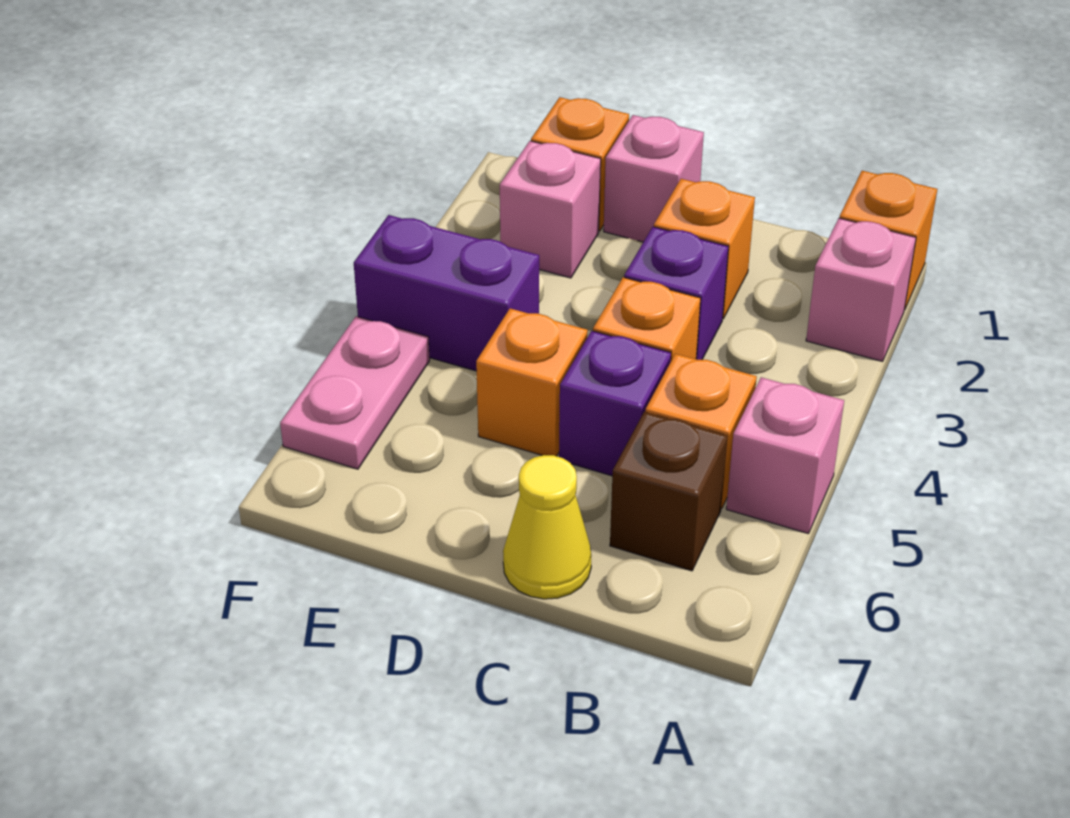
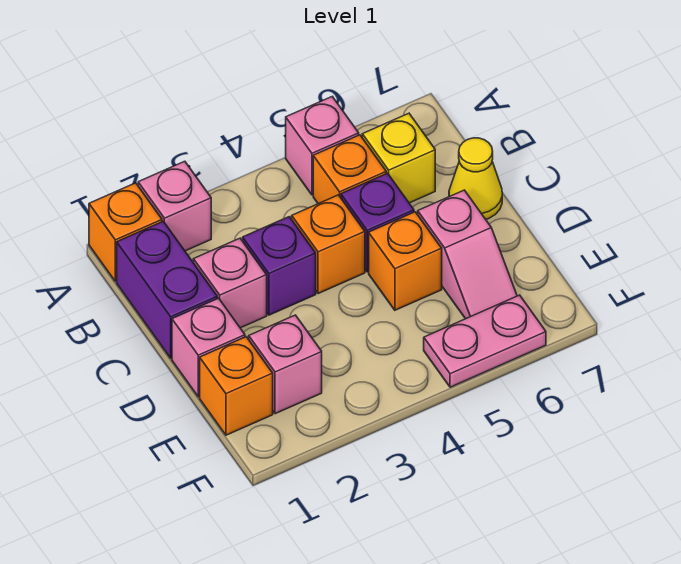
brown brick B6 level 1 -> yellow brick B6 level 1
orange brick C2 level 1 -> pink brick C2 level 1
none -> pink slope D6:E6 level 1 top D
purple brick E4:F4 level 1 -> purple brick B1:C1 level 1

